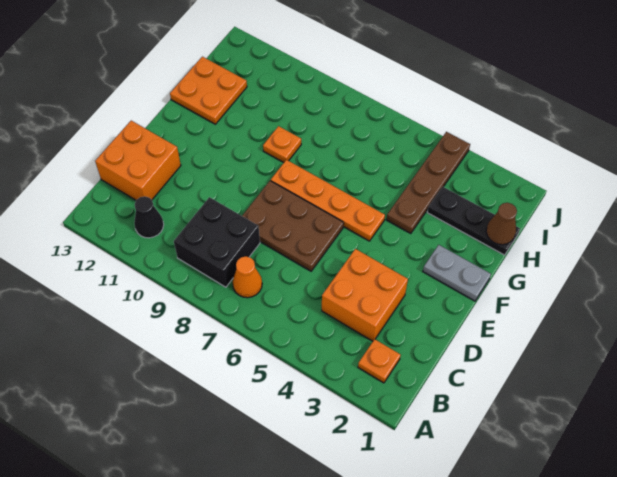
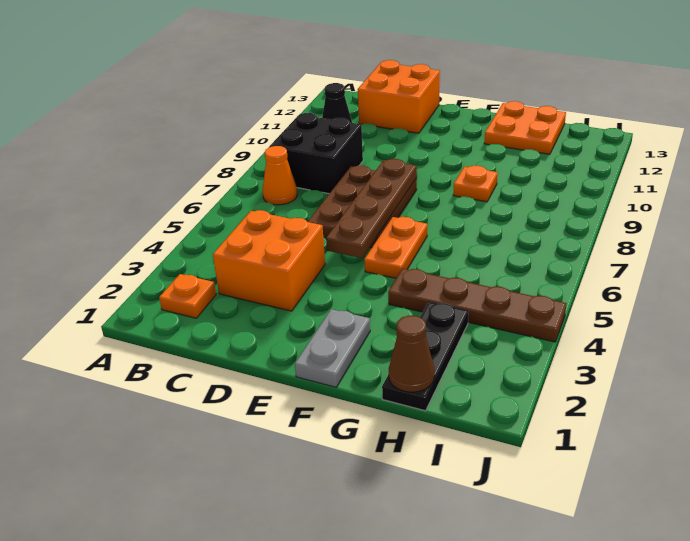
none -> brown plate E5:E8 level 2
orange plate F5:F8 level 1 -> orange plate F5:F6 level 1

